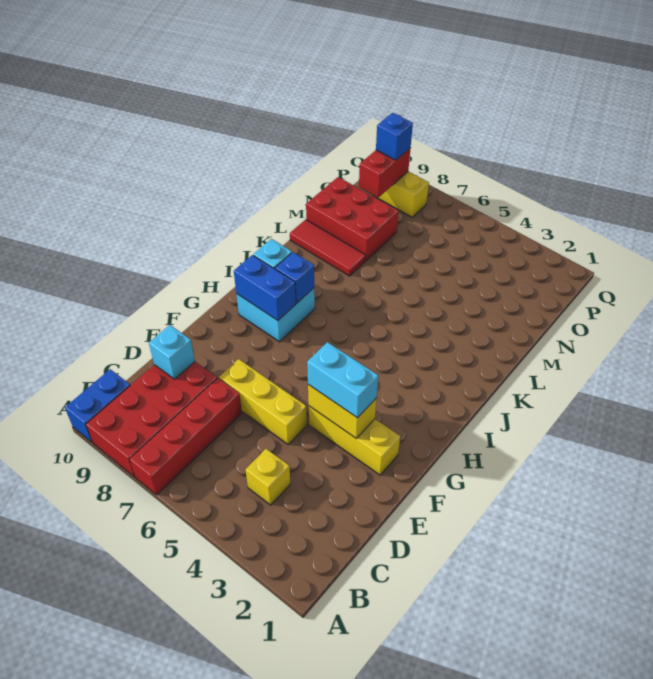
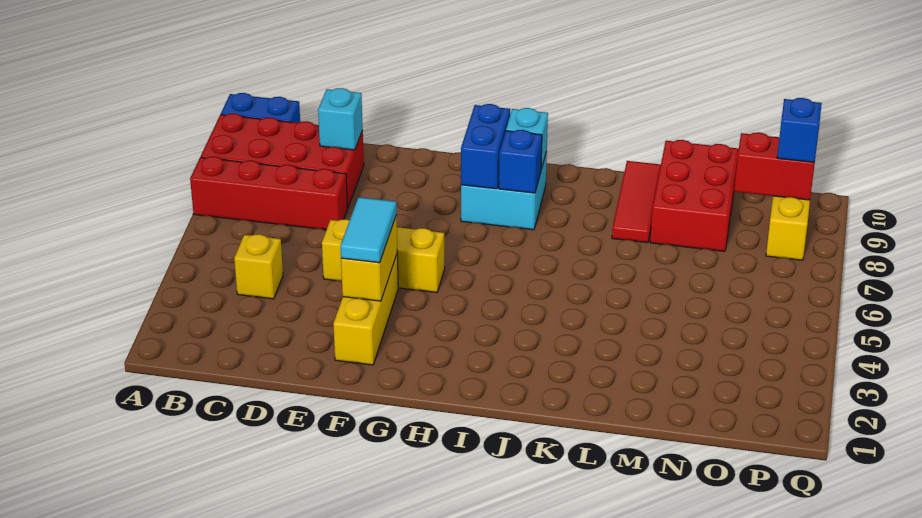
yellow brick E5:E7 level 1 -> yellow brick E5:G5 level 1
cyan brick F3:F4 level 3 -> cyan tile F3:F4 level 3

